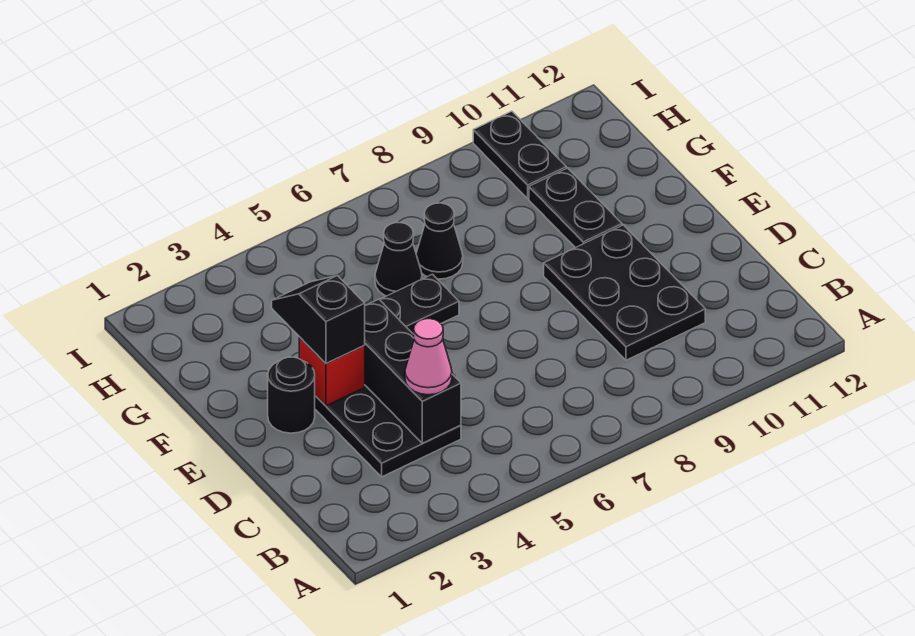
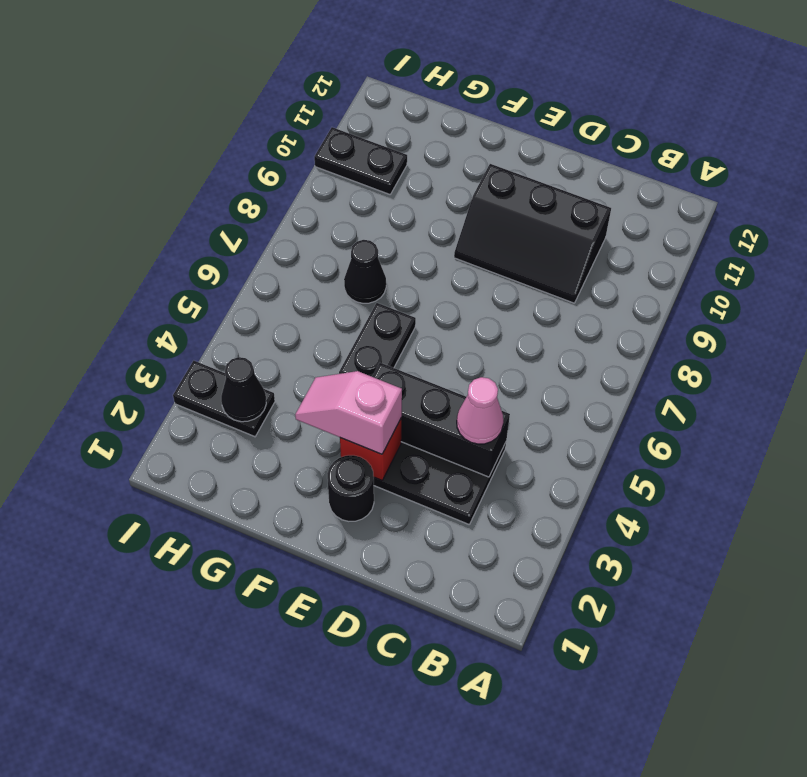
black plate C9:E10 level 1 -> black slope C9:E10 level 1 top 10
black slope E3:F3 level 3 top E -> pink slope E3:F3 level 3 top E
black plate F10:G10 level 1 -> black plate H3:I3 level 1
black cone G6 level 1 -> black cone H3 level 2

